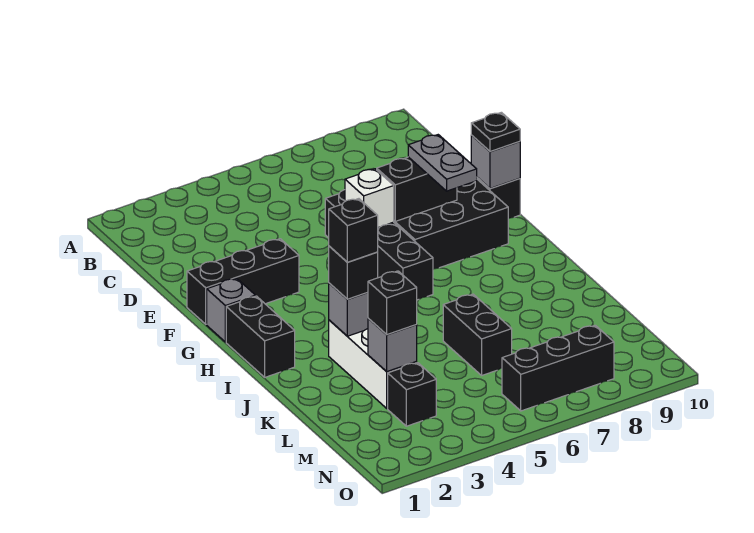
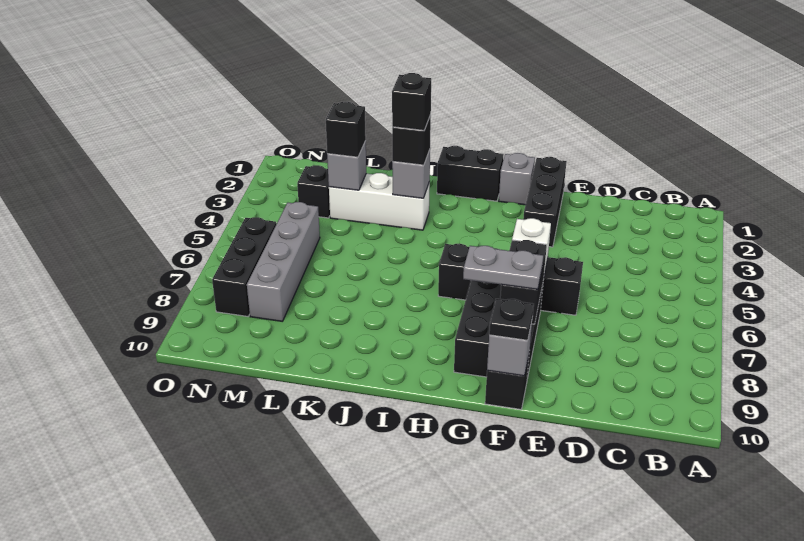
black brick K6:L6 level 1 -> none
none -> grey brick M5:M8 level 1

